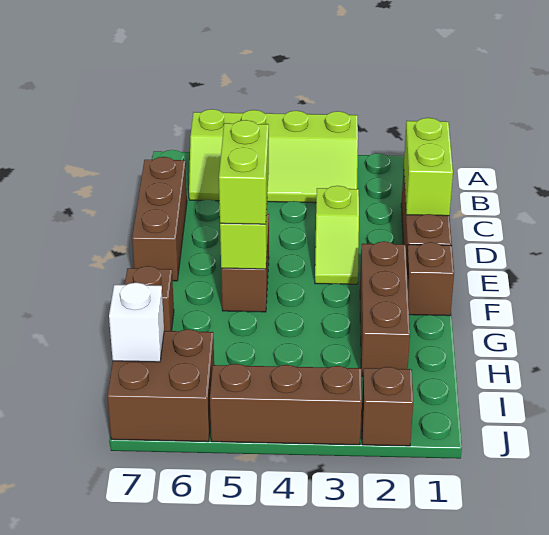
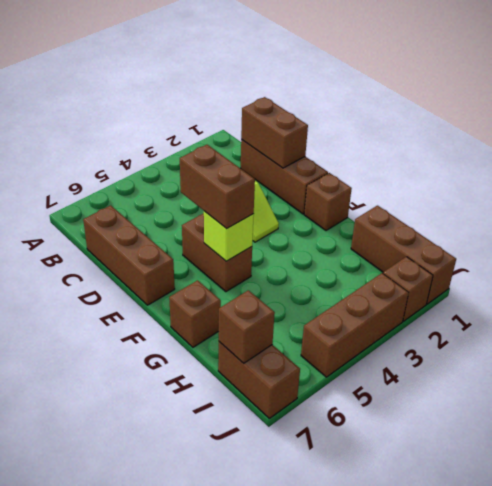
lime slope A3:B6 level 1 top A -> none
lime brick C1:D1 level 2 -> brown brick C1:D1 level 2
lime brick E5:F5 level 3 -> brown brick E5:F5 level 3
brown brick F2:H2 level 1 -> brown brick H1:J1 level 1
brown brick I6:J7 level 1 -> brown brick I7:J7 level 1
white brick I7 level 2 -> brown brick I7 level 2

